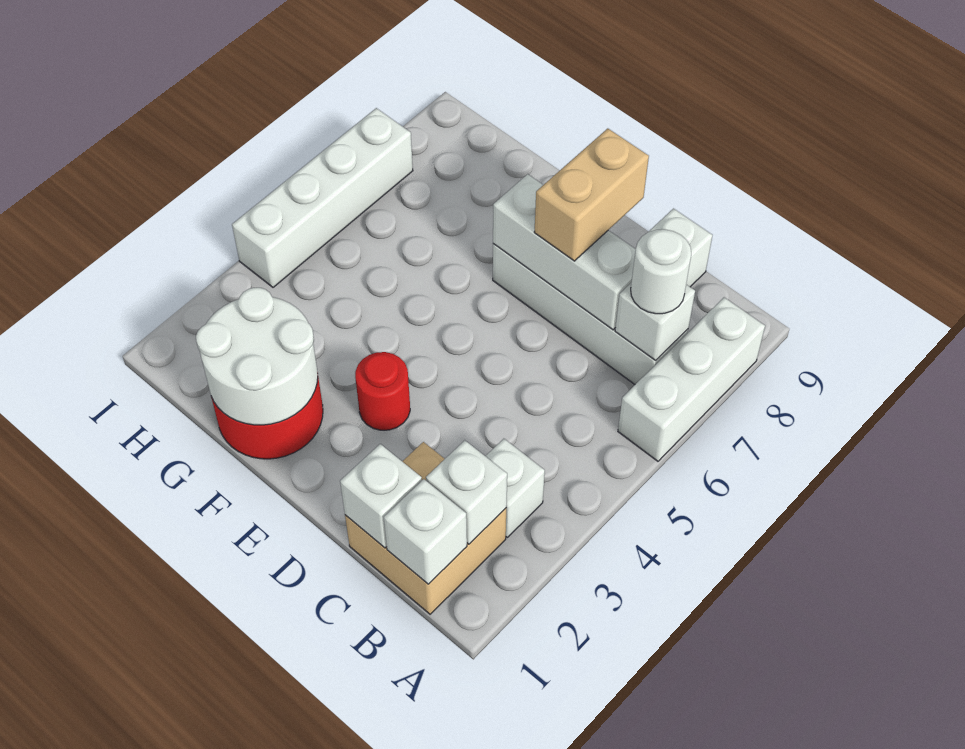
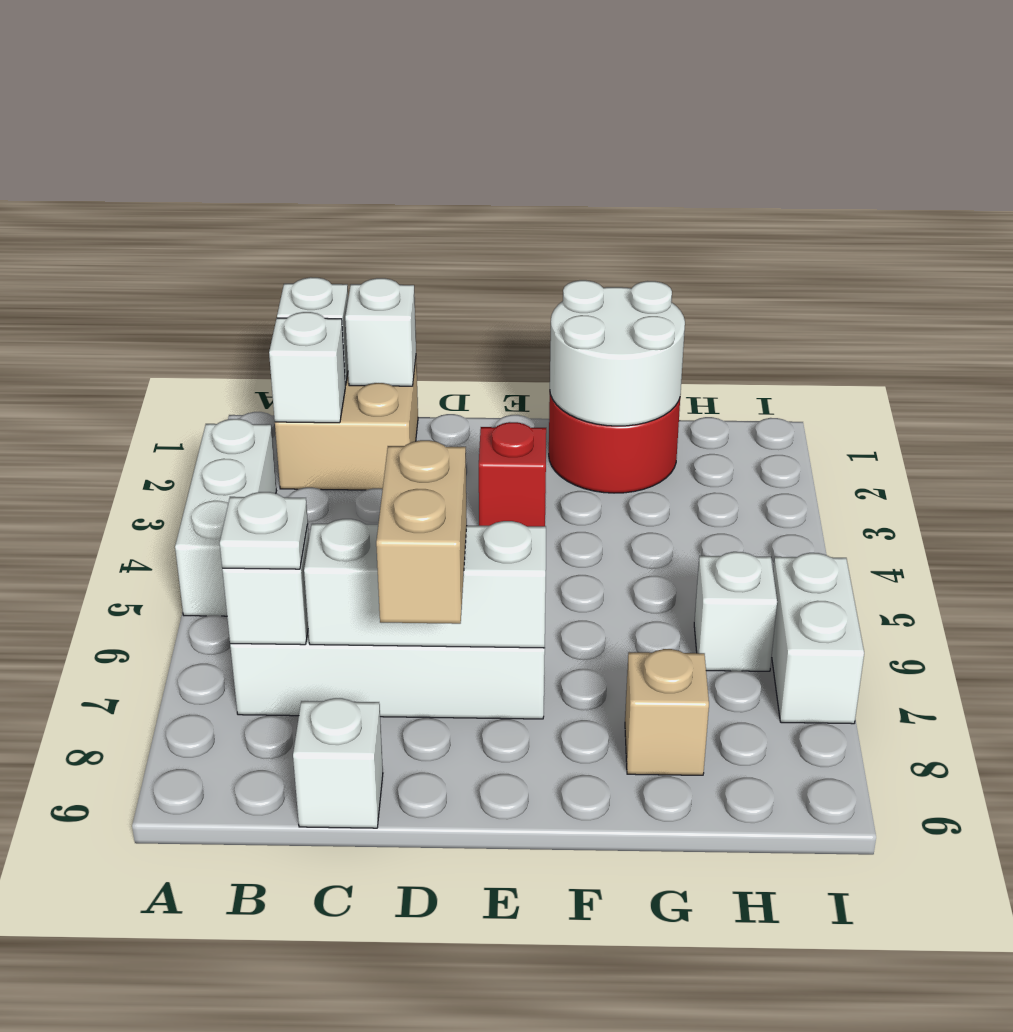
white brick A6:A8 level 1 -> white brick A3:A5 level 1
white brick B3 level 1 -> white brick H6 level 1
white round brick B7 level 3 -> white plate B7 level 3
red round brick E3 level 1 -> red brick E3 level 1
none -> tan brick G8 level 1
white brick I4:I7 level 1 -> white brick I6:I7 level 1

